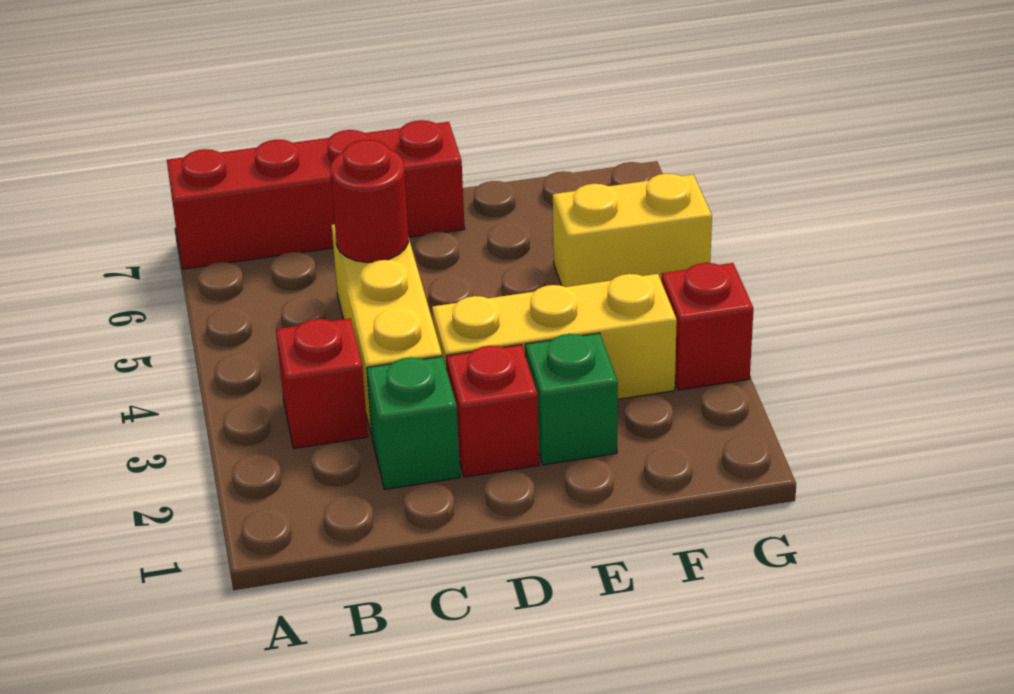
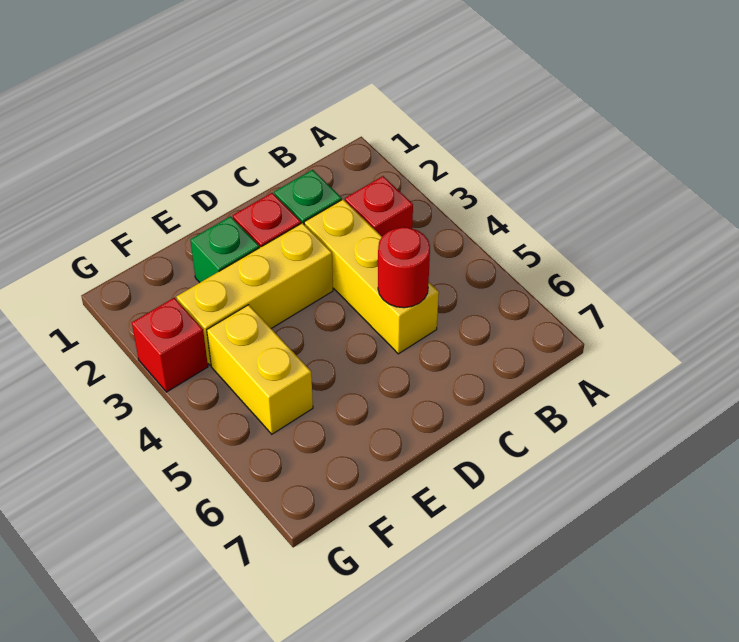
red brick A7:D7 level 1 -> none
yellow brick F5:G5 level 1 -> yellow brick F4:F5 level 1

